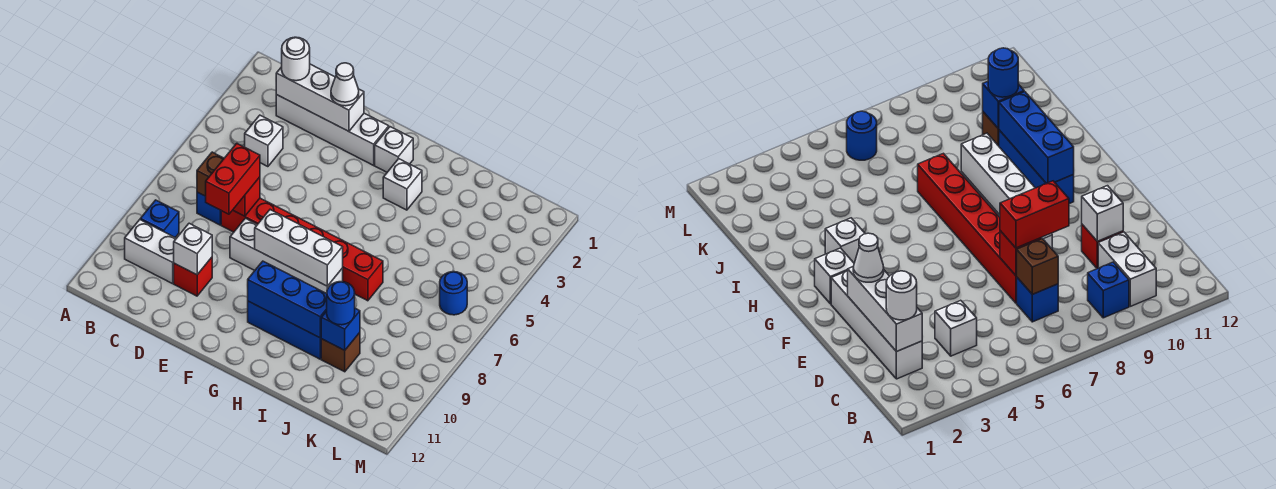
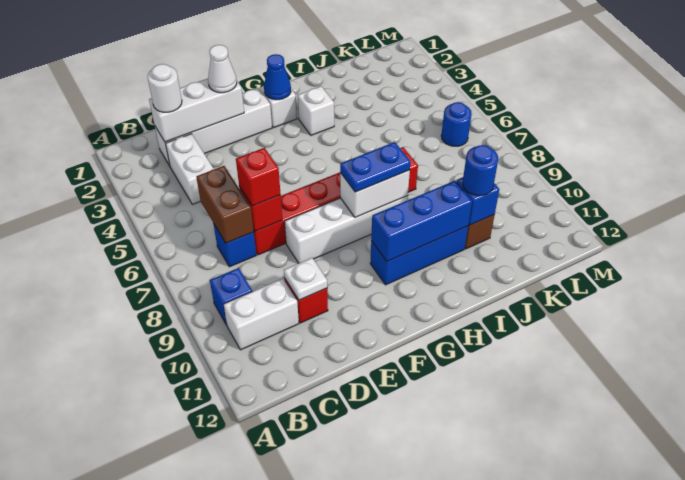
white brick C4 level 1 -> white brick C3:C4 level 1
brown brick C7 level 2 -> brown brick C6:C7 level 2
red brick D7:D8 level 3 -> red brick D7 level 3
white brick D10 level 2 -> white plate D10 level 2
white brick F8:H8 level 2 -> white brick G8:H8 level 2
none -> blue cone G2 level 2
none -> blue plate G8:H8 level 3

